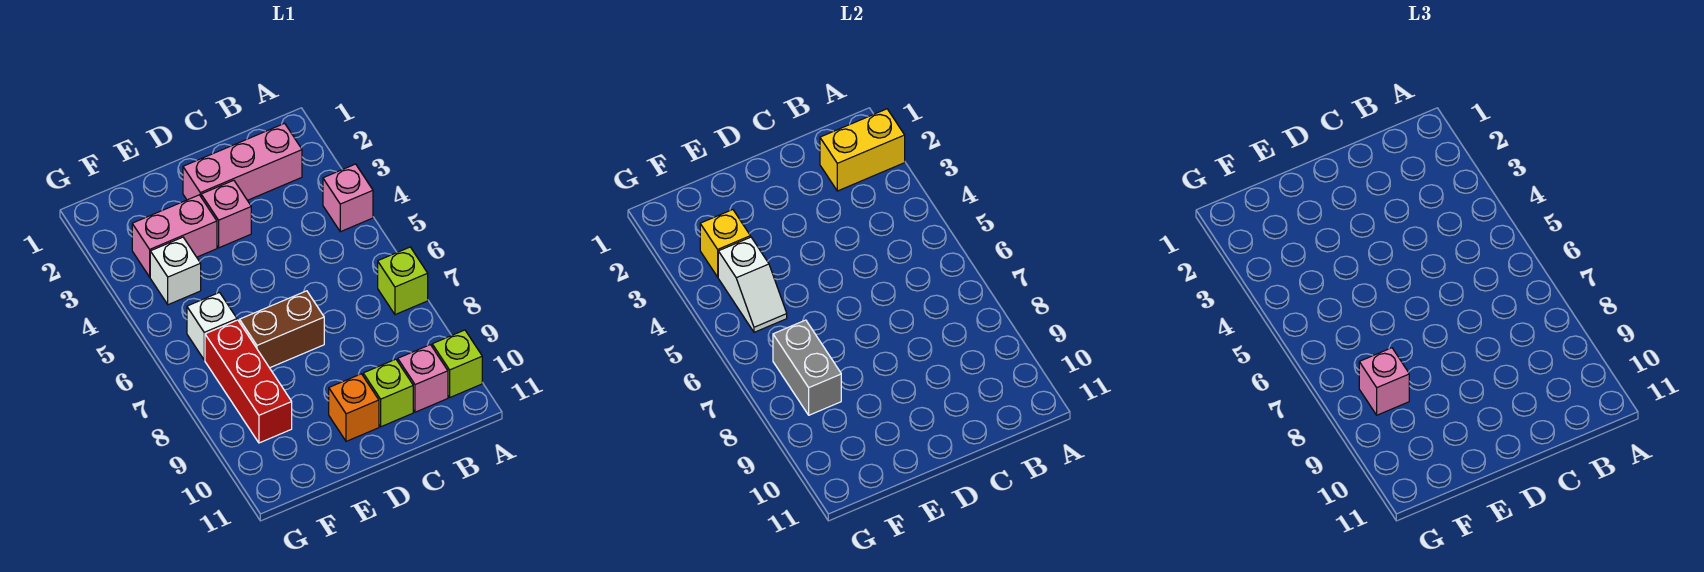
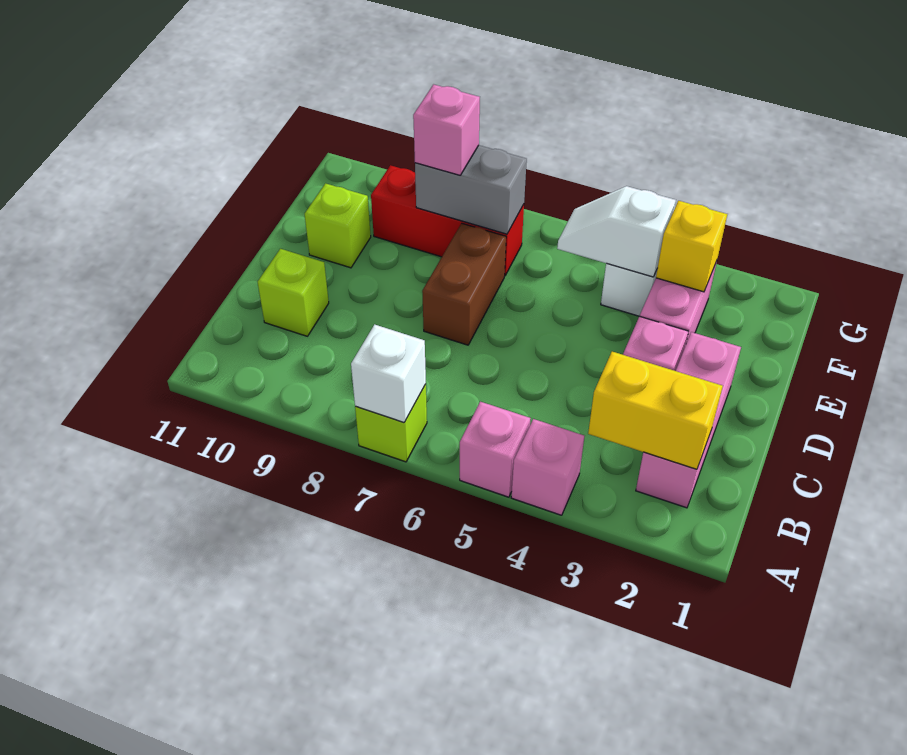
yellow brick A2:B2 level 2 -> yellow brick B2:B3 level 2
lime brick A10 level 1 -> lime brick E10 level 1
pink brick B10 level 1 -> pink brick A5 level 1
orange brick D10 level 1 -> none
white brick F6 level 1 -> white brick A7 level 2

